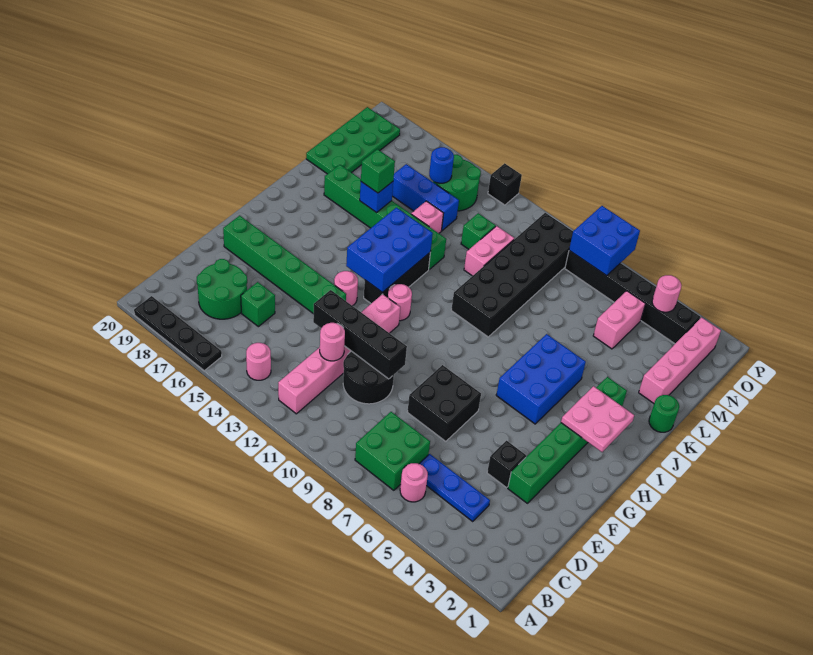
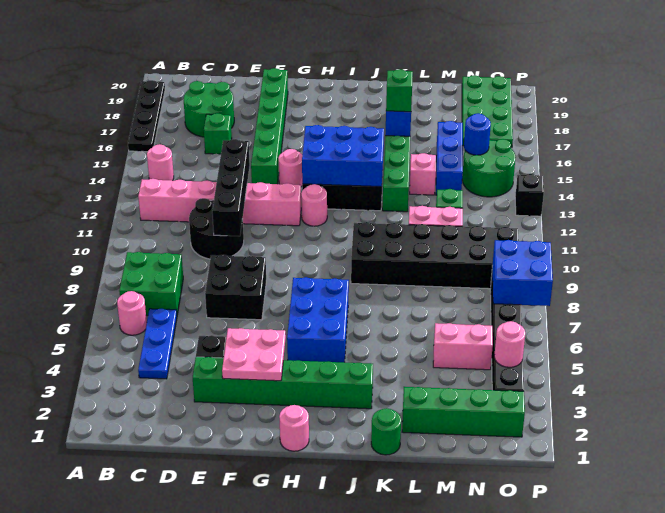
pink round brick D12 level 2 -> pink round brick H1 level 1
pink plate H2:I3 level 2 -> pink plate F3:G4 level 2
blue brick H5:J6 level 1 -> blue brick H5:I7 level 1
pink brick L2:O2 level 1 -> green brick L2:O2 level 1
green plate L19:O20 level 1 -> green plate N17:O20 level 1

